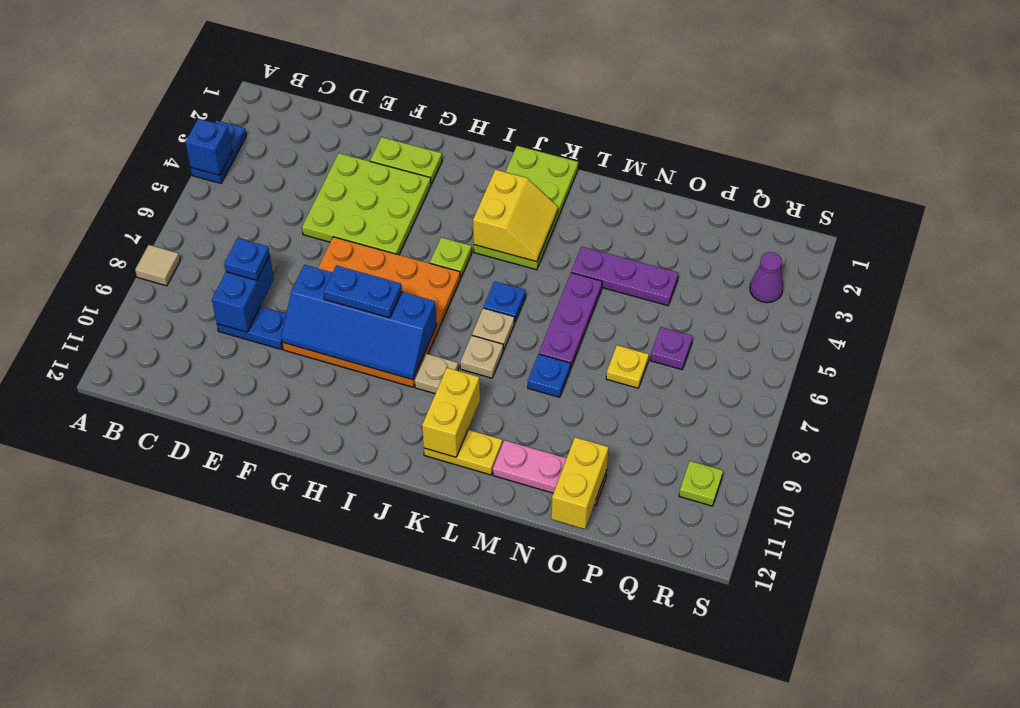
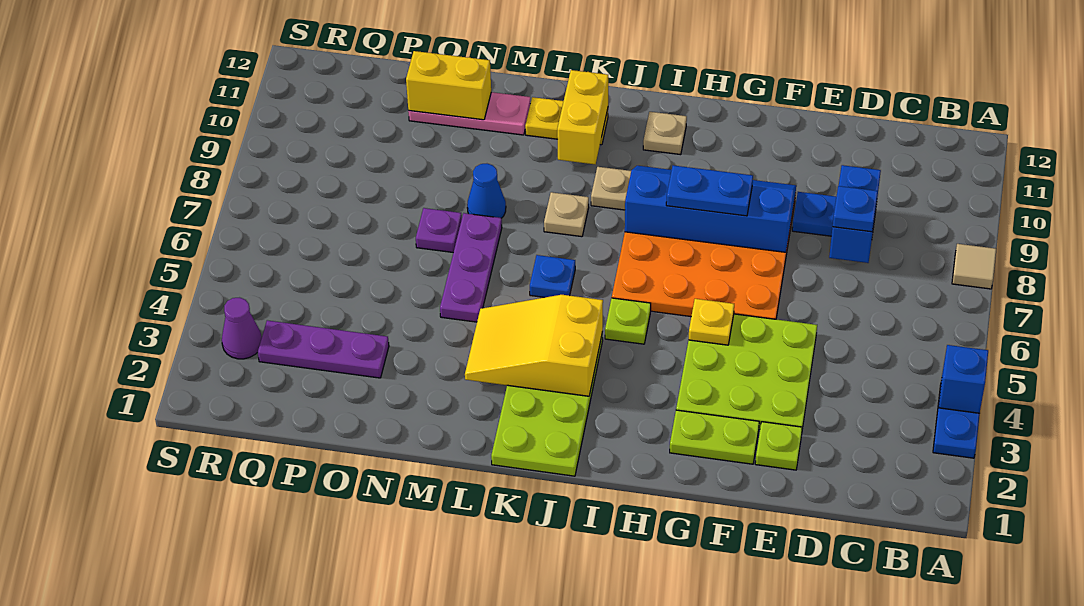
yellow slope J3:K4 level 2 top J -> yellow slope J3:L4 level 2 top J
tan plate K7 level 1 -> tan plate I11 level 1
purple plate M4:O4 level 1 -> purple plate O3:Q3 level 1
blue plate M8 level 1 -> blue cone M8 level 1
yellow plate O7 level 1 -> yellow plate G5 level 2
yellow brick O11:O12 level 2 -> yellow brick N11:O11 level 2
purple plate P6 level 1 -> purple plate N7 level 1
lime plate R10 level 1 -> lime plate E2 level 1

